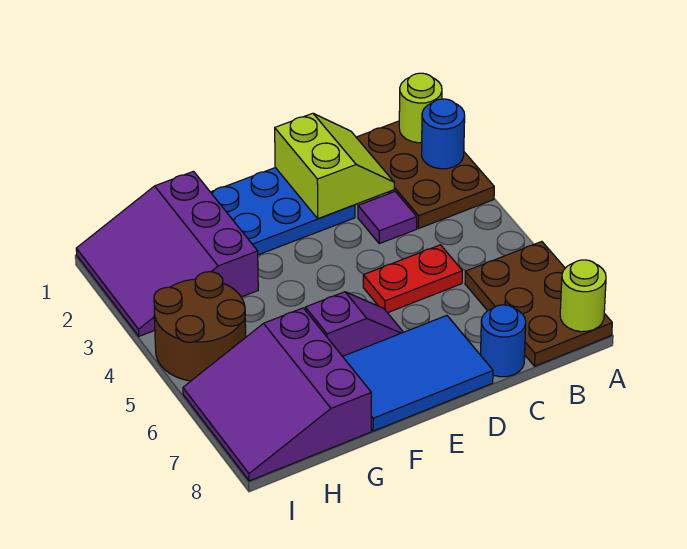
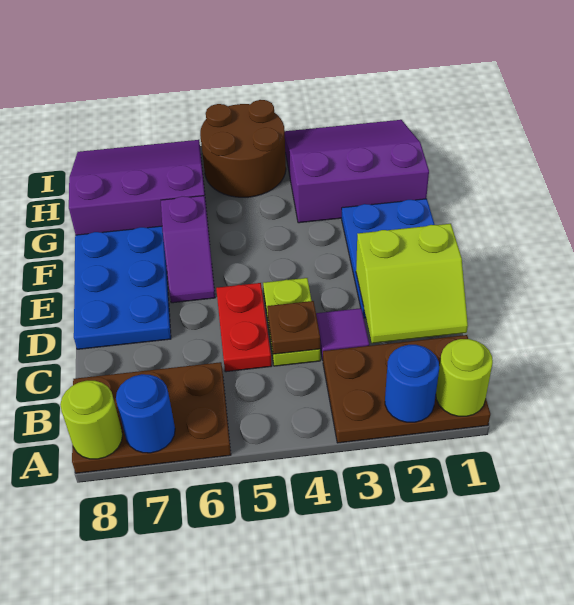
none -> lime plate C4:D4 level 1
none -> brown plate C4 level 2
blue round brick C8 level 1 -> blue round brick A7 level 2
blue tile D7:F8 level 1 -> blue plate D7:F8 level 1

